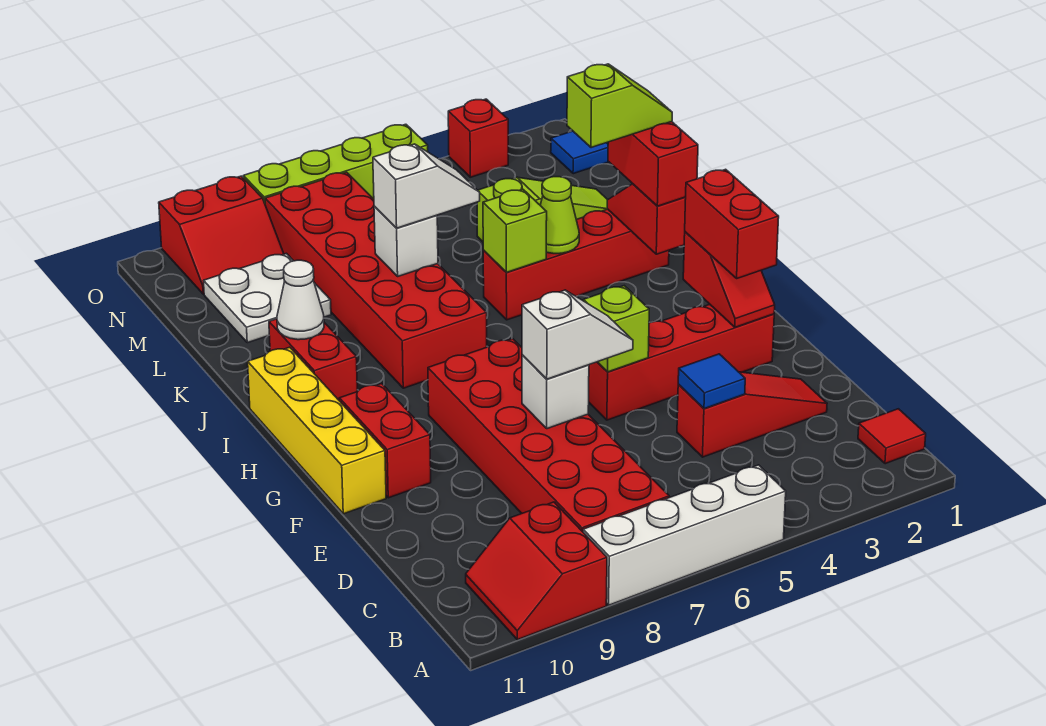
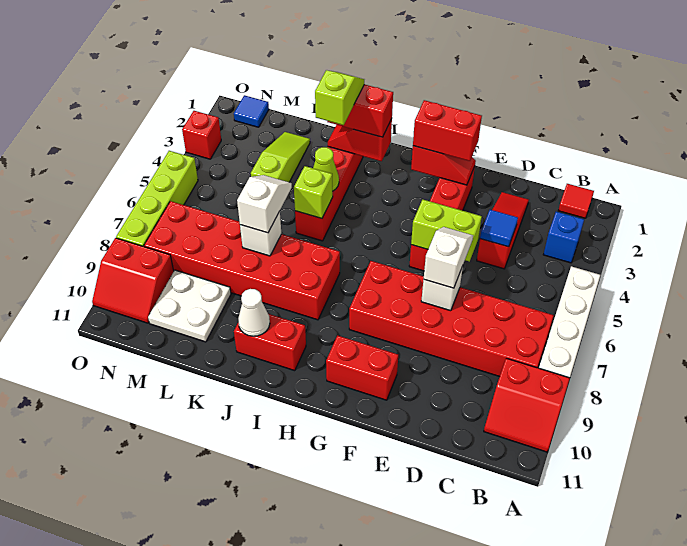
none -> blue brick B3 level 1
lime brick F5 level 2 -> lime brick E5:F5 level 2
yellow brick F11:I11 level 1 -> none
red slope N9:O10 level 1 top O -> red slope N9:O10 level 1 top 9

